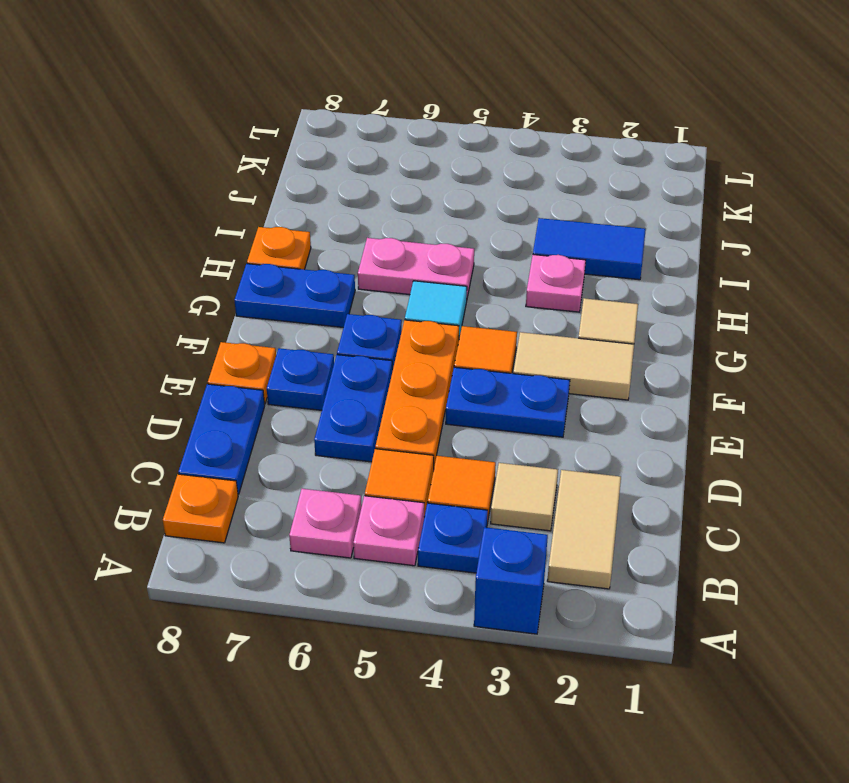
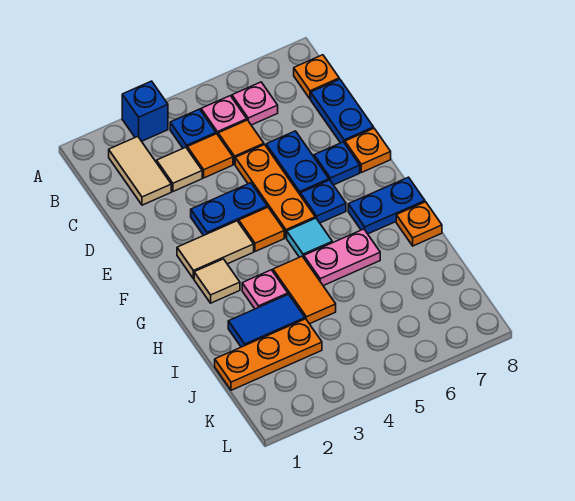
none -> orange tile H4:I4 level 1
none -> orange plate J1:J3 level 1

